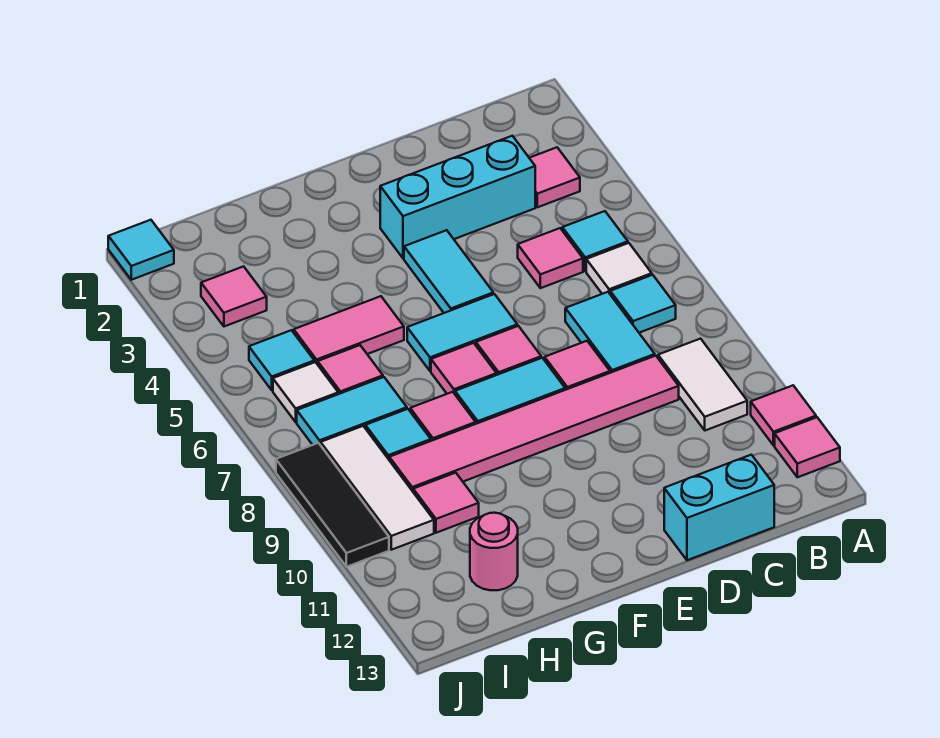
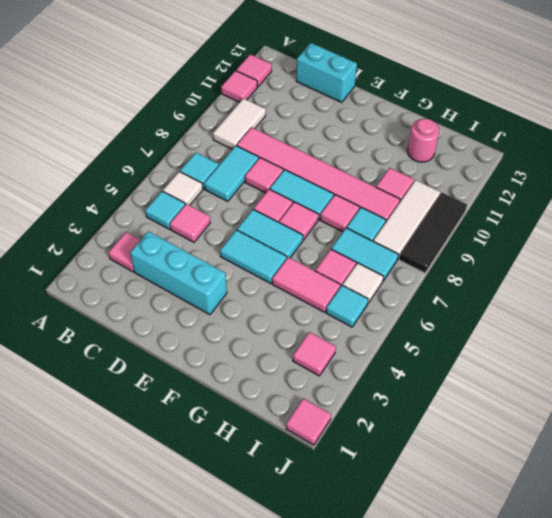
cyan tile E4:E5 level 1 -> cyan tile E5:F5 level 1
cyan tile J1 level 1 -> pink tile J1 level 1

